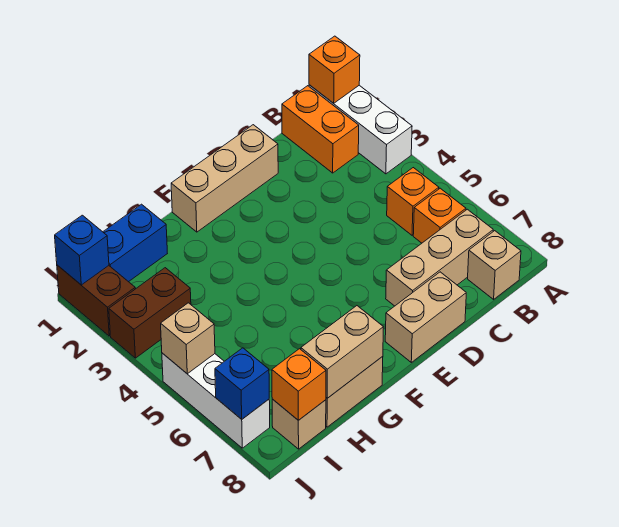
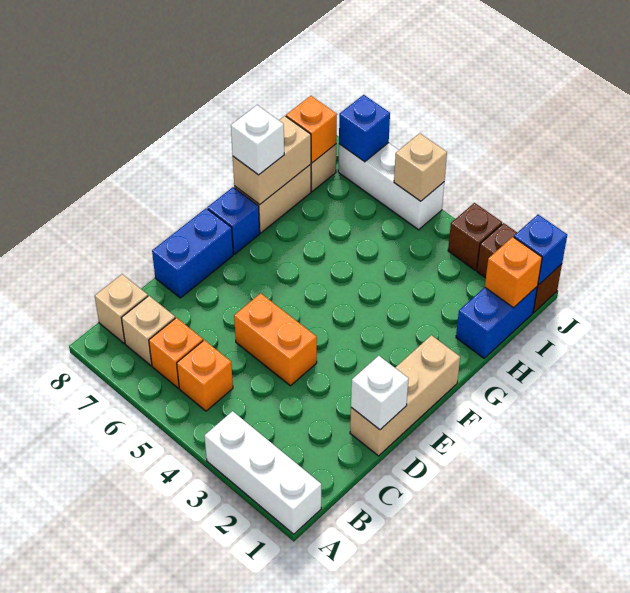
orange brick A1 level 2 -> orange brick I1 level 2
orange brick B1:B2 level 1 -> orange brick D4:D5 level 1
tan brick B7:D7 level 1 -> tan brick B7 level 1
none -> white brick D1 level 2
tan brick D8:E8 level 1 -> blue brick D8:E8 level 1
none -> blue brick F8 level 1
none -> white brick G8 level 3
brown brick I3:J3 level 1 -> brown brick J3 level 1

